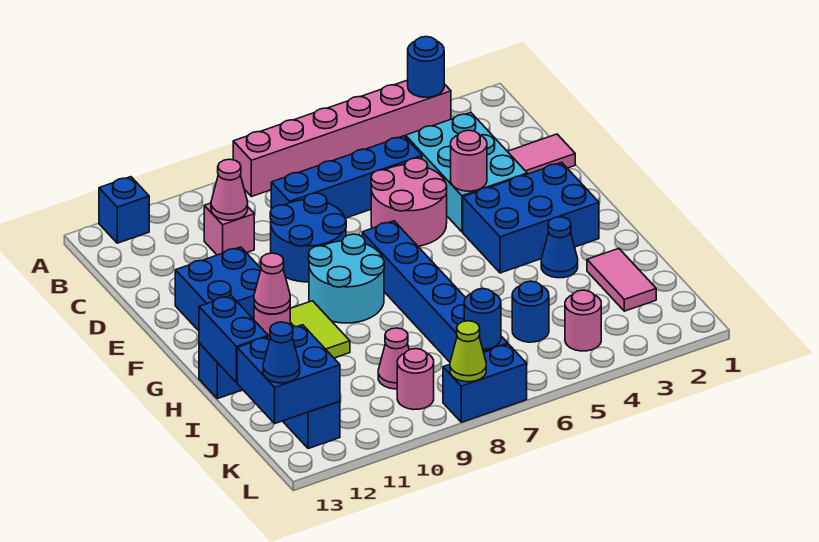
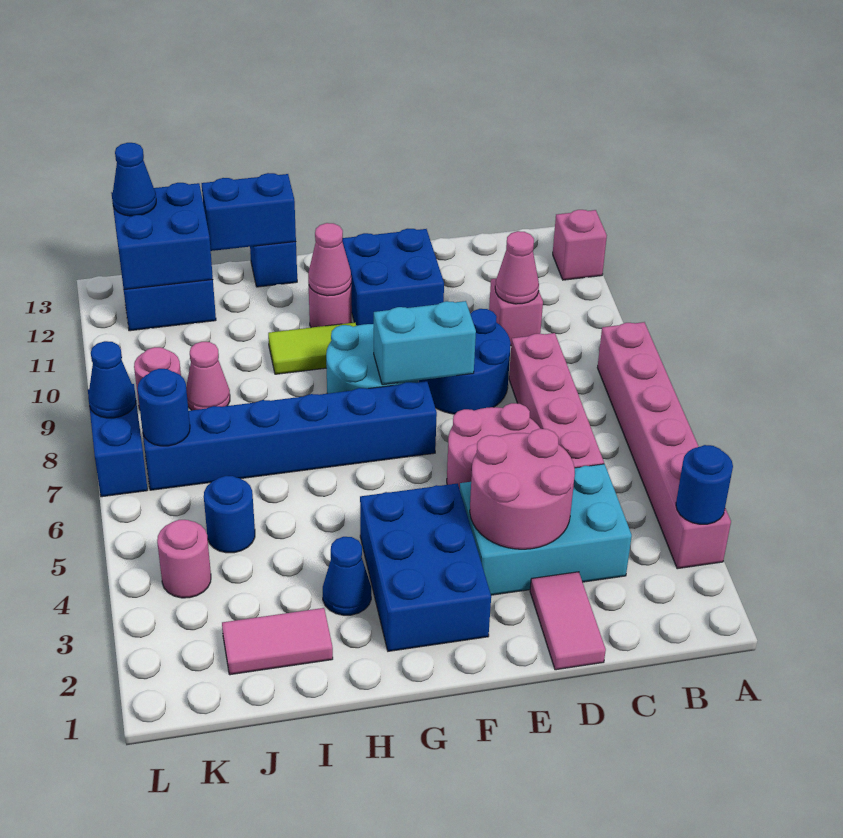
blue brick A12 level 1 -> pink brick A12 level 1
blue brick C5:C8 level 1 -> pink brick C5:C8 level 1
pink round brick E4 level 2 -> pink round brick D3:E4 level 2
none -> cyan brick E8:F8 level 2
lime cone L8 level 2 -> blue cone L8 level 2

